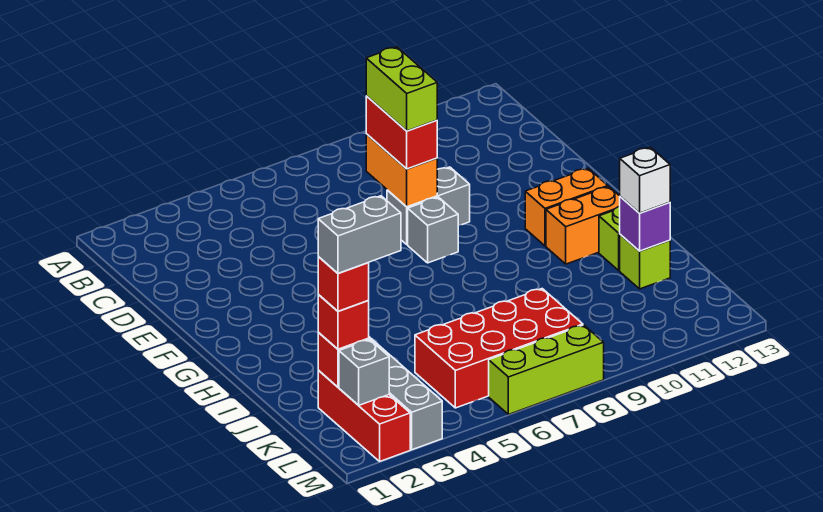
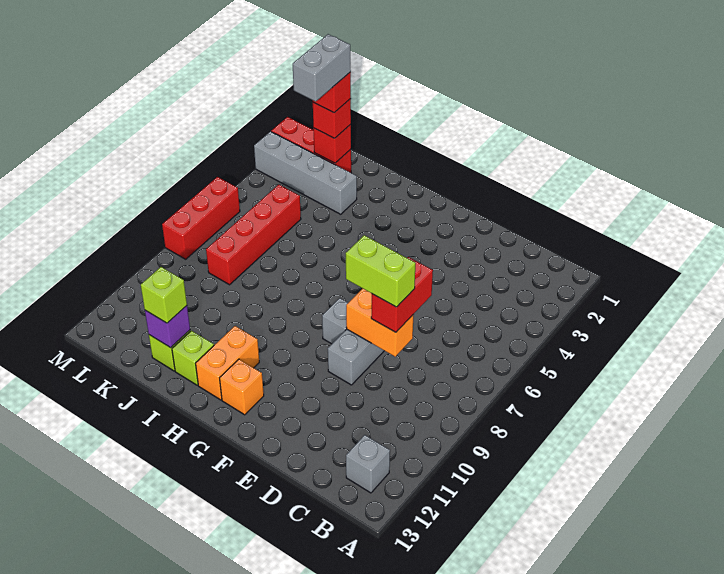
red brick D8:E8 level 3 -> red brick D7:D8 level 3
orange brick G11:G12 level 1 -> orange brick G12 level 1
white brick J12 level 3 -> lime brick J12 level 3
red brick K5:L8 level 1 -> red brick K5:K8 level 1
grey brick L2 level 2 -> grey brick B12 level 1
lime brick M6:M8 level 1 -> red brick M6:M8 level 1

